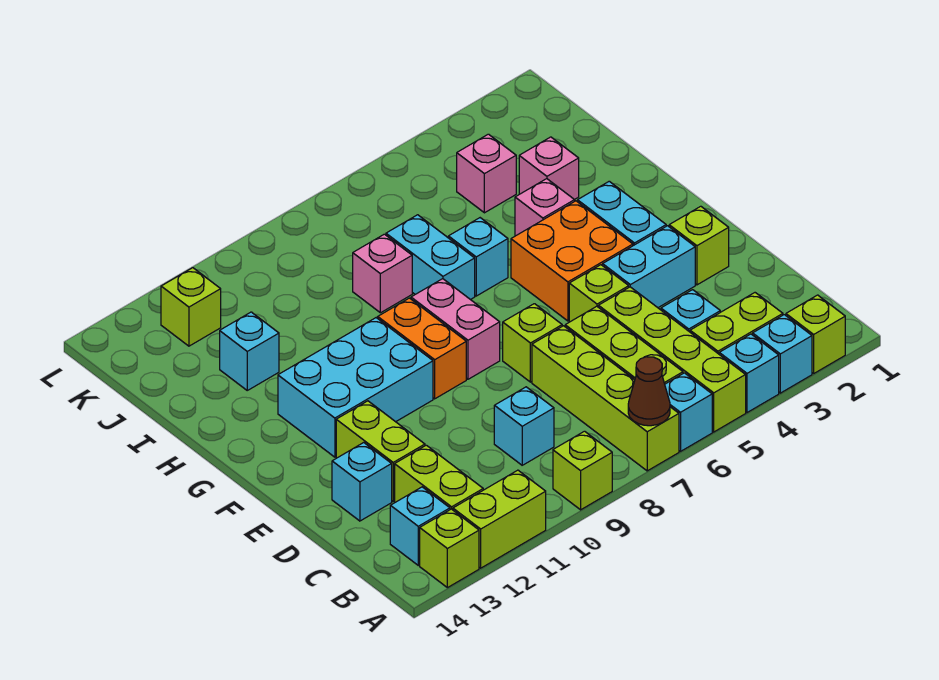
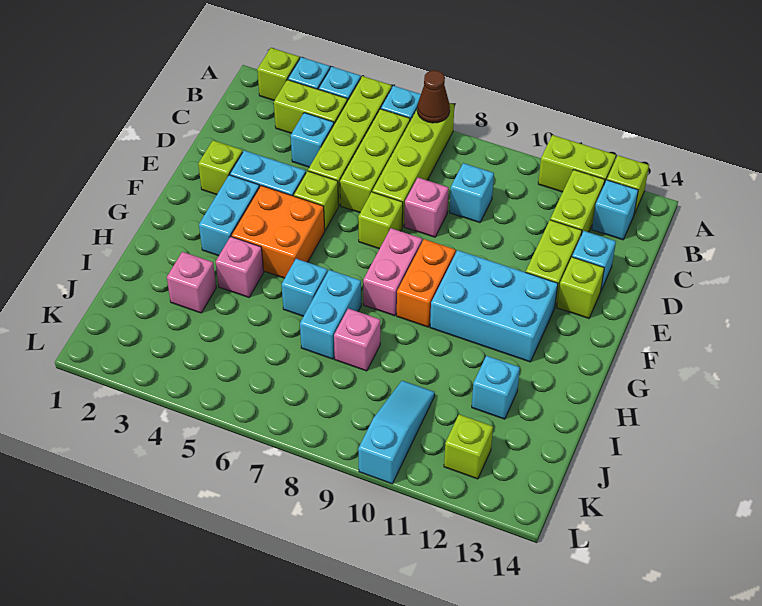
lime brick A9 level 1 -> lime brick E13 level 1
pink brick J4 level 1 -> pink brick D8 level 1
none -> cyan slope J10:L10 level 1 top L

